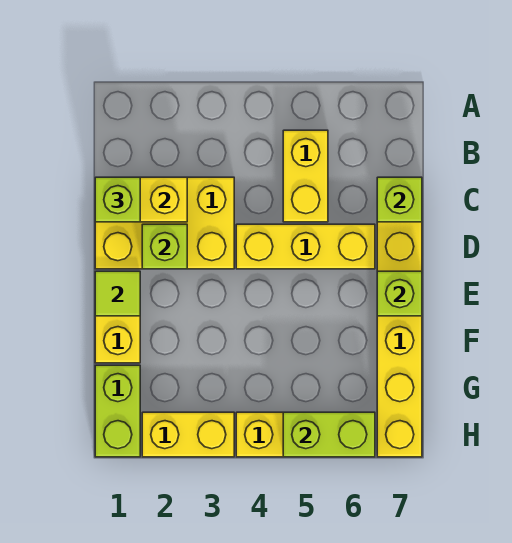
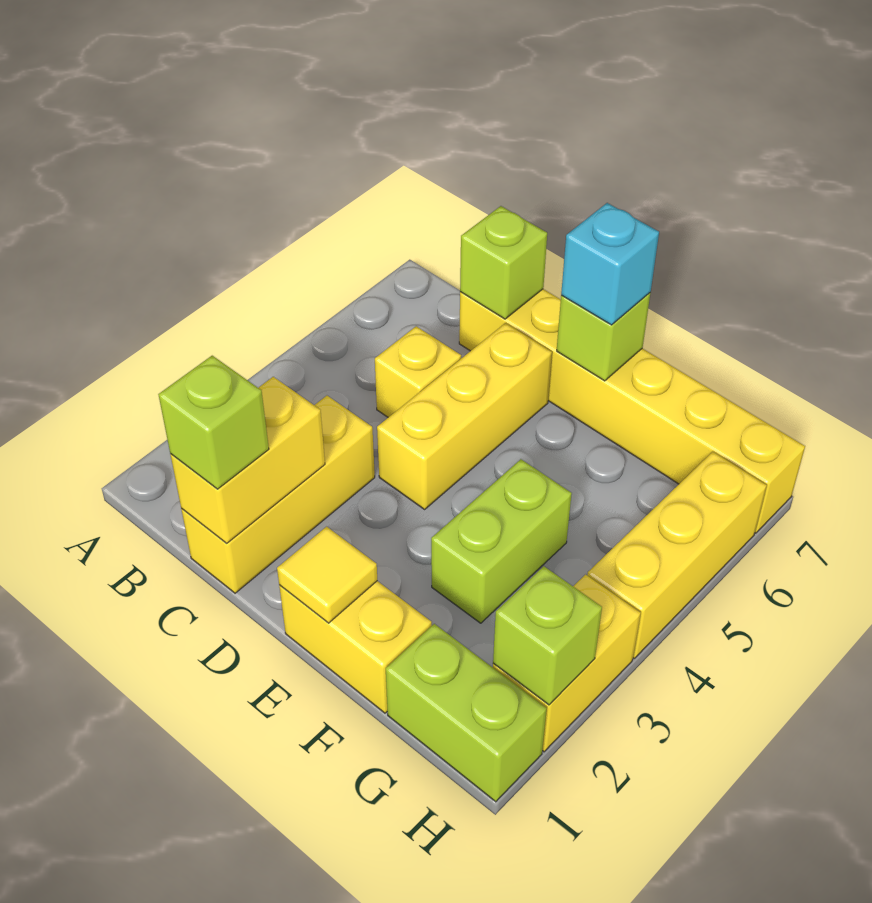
yellow brick B5:C5 level 1 -> yellow brick C5 level 1
yellow brick C1:D3 level 1 -> yellow brick C1:C3 level 1
lime brick D2 level 2 -> lime brick H2 level 2
lime tile E1 level 2 -> yellow tile E1 level 2
none -> cyan brick E7 level 3
lime brick H5:H6 level 2 -> lime brick F3:F4 level 1

